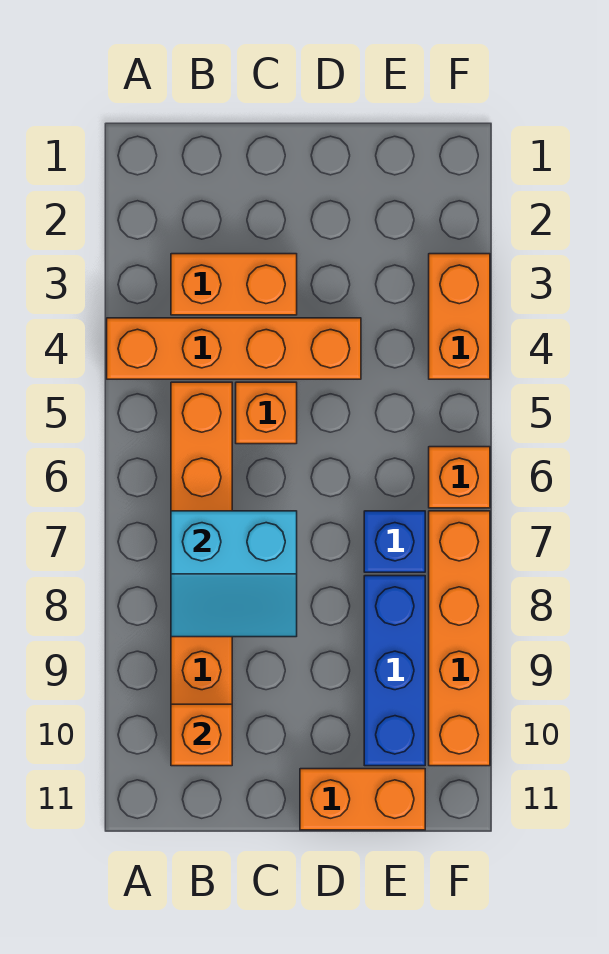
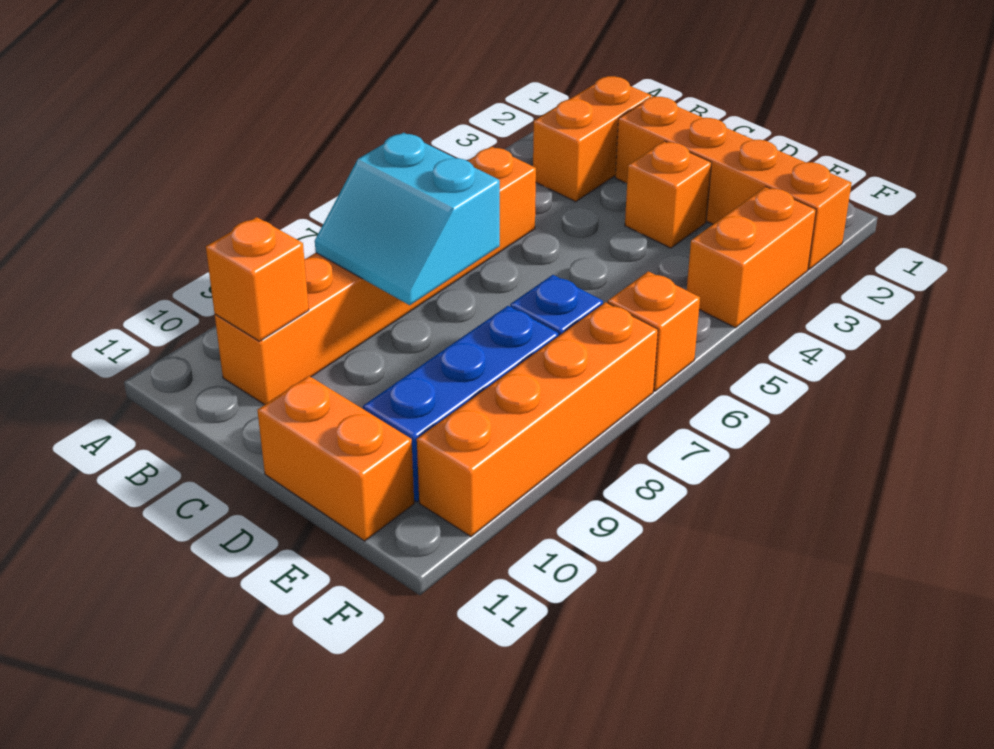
orange brick A4:D4 level 1 -> orange brick C2:F2 level 1
orange brick B3:C3 level 1 -> orange brick B2:B3 level 1
orange brick C5 level 1 -> orange brick D3 level 1

